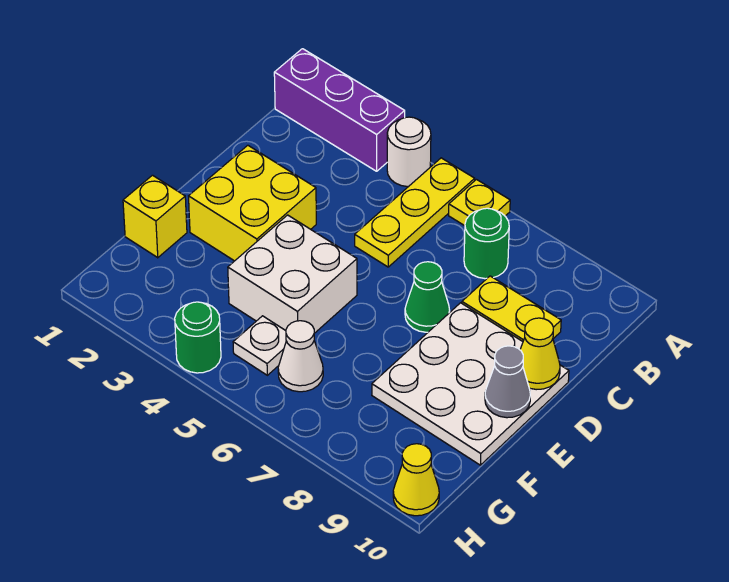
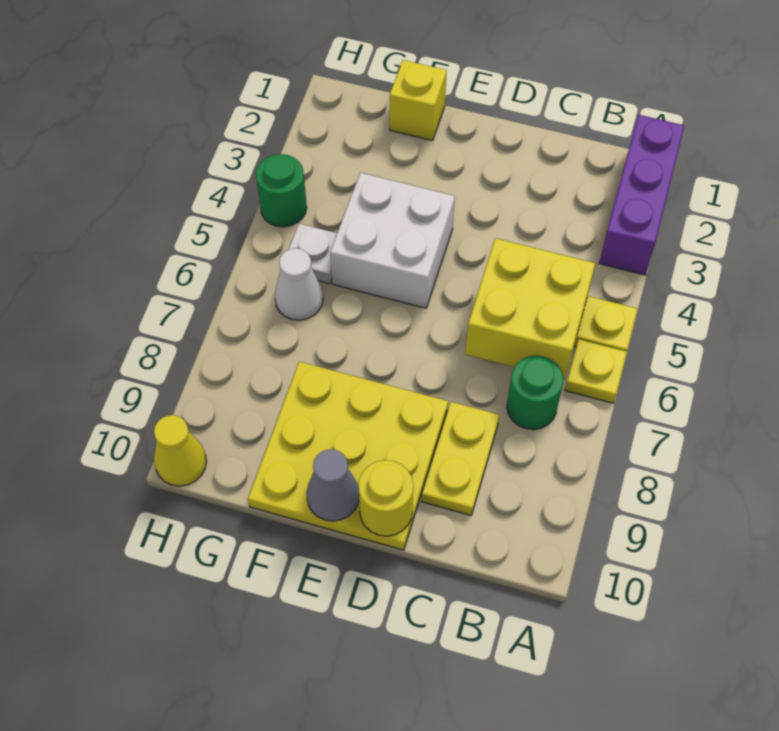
white round brick A4 level 1 -> none
yellow brick D2:E3 level 1 -> yellow brick B5:C6 level 2
green cone D7 level 1 -> none
white plate D8:F10 level 1 -> yellow plate D8:F10 level 1
yellow cone D10 level 2 -> yellow round brick D10 level 2

